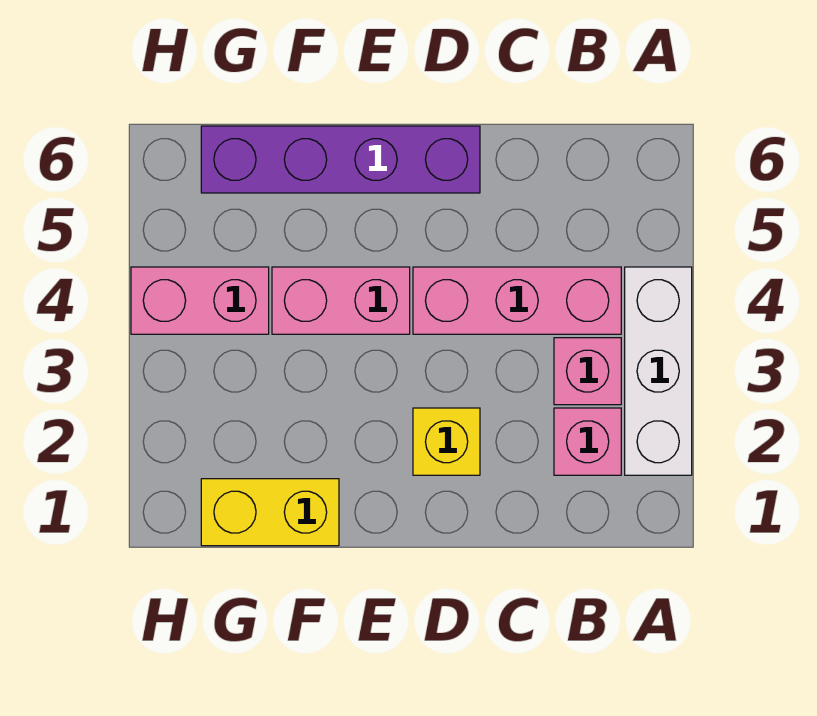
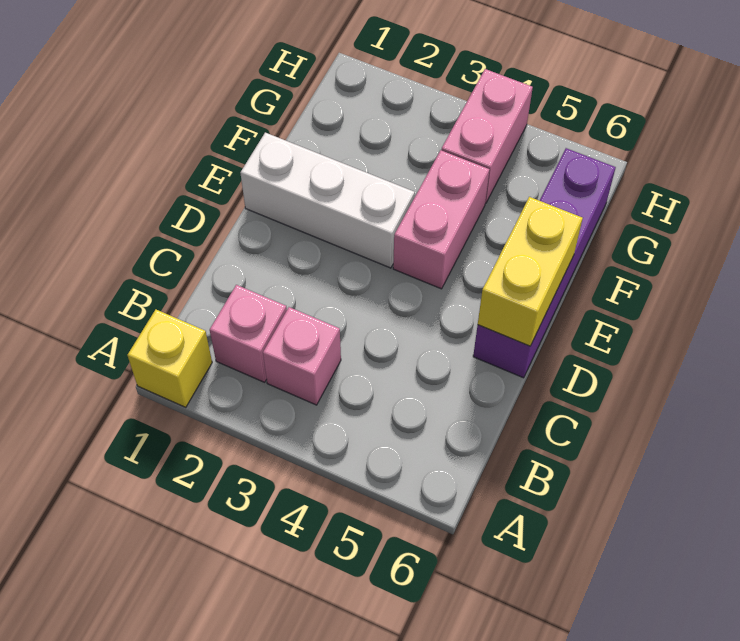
white brick A2:A4 level 1 -> white brick E1:E3 level 1
pink brick B4:D4 level 1 -> none
yellow brick D2 level 1 -> yellow brick A1 level 1
yellow brick F1:G1 level 1 -> yellow brick D6:E6 level 2

